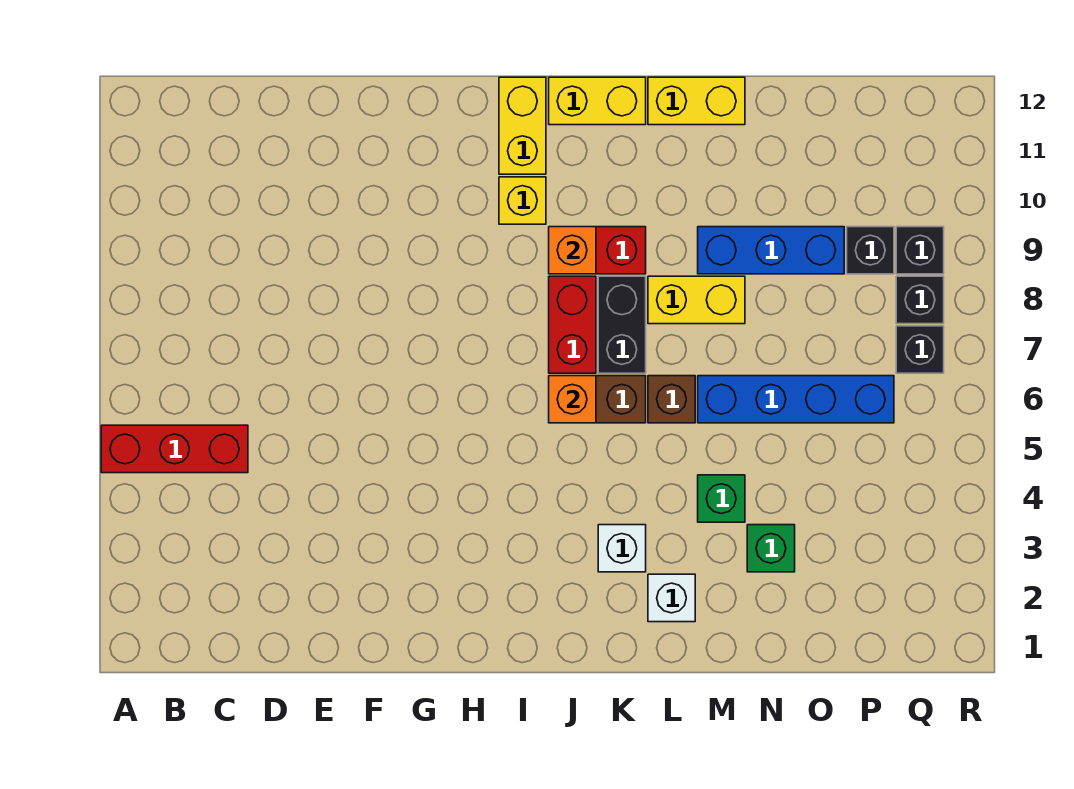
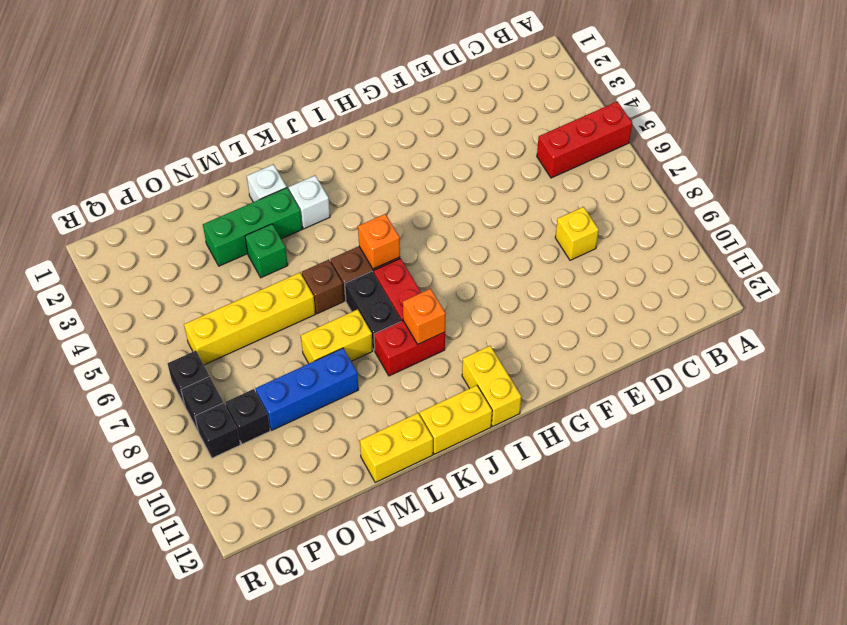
yellow brick I10 level 1 -> yellow brick D8 level 1
blue brick M6:P6 level 1 -> yellow brick M6:P6 level 1
green brick N3 level 1 -> green brick L3:N3 level 1

